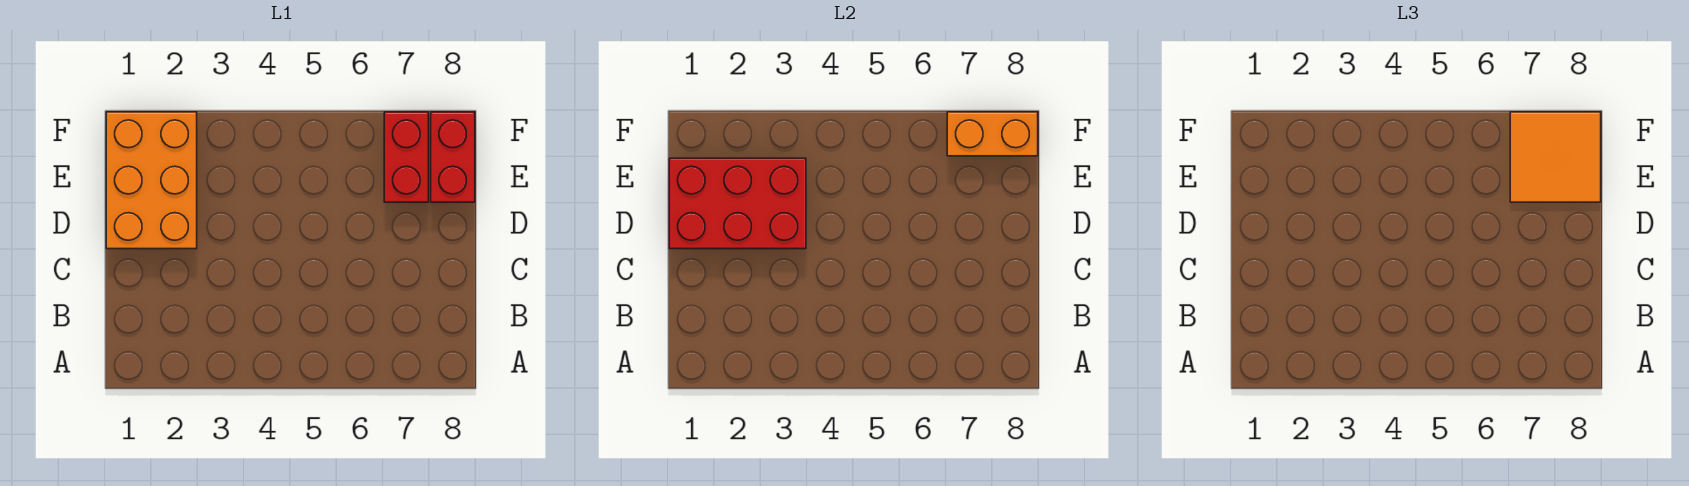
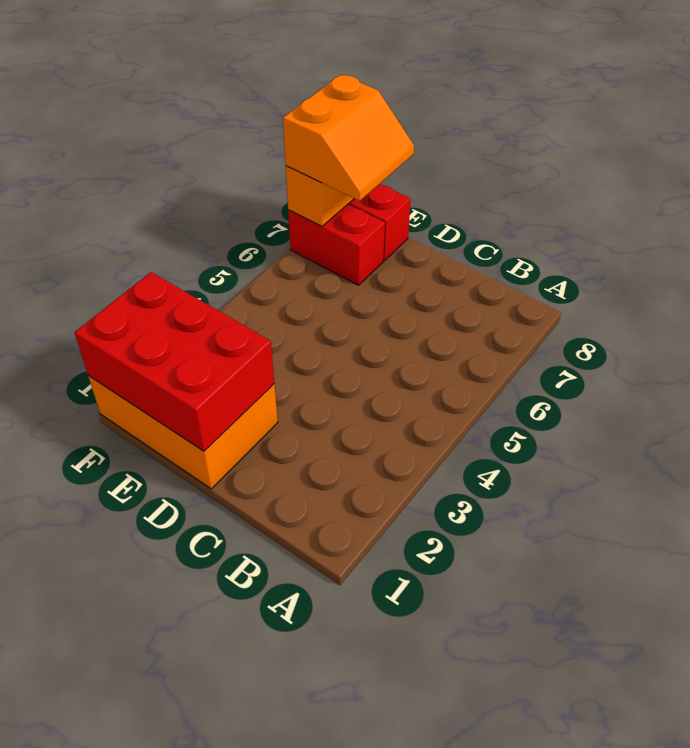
red brick D1:E3 level 2 -> red brick D1:F2 level 2
orange tile E7:F8 level 3 -> orange slope E7:F8 level 3 top F

